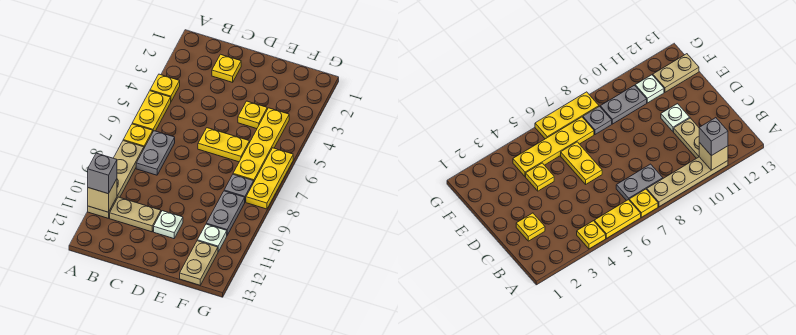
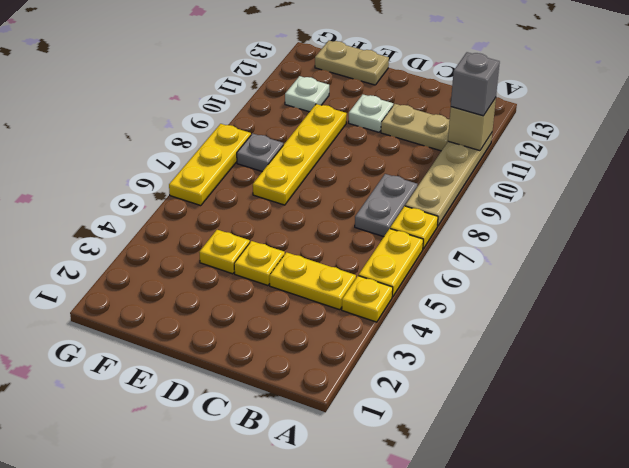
yellow plate C2 level 1 -> yellow plate D4 level 1
yellow plate D6:E6 level 1 -> yellow plate B4:C4 level 1
yellow plate F4:F7 level 1 -> yellow plate E7:E10 level 1
grey plate F9:F10 level 1 -> none
tan plate F12:F13 level 1 -> tan plate E13:F13 level 1

